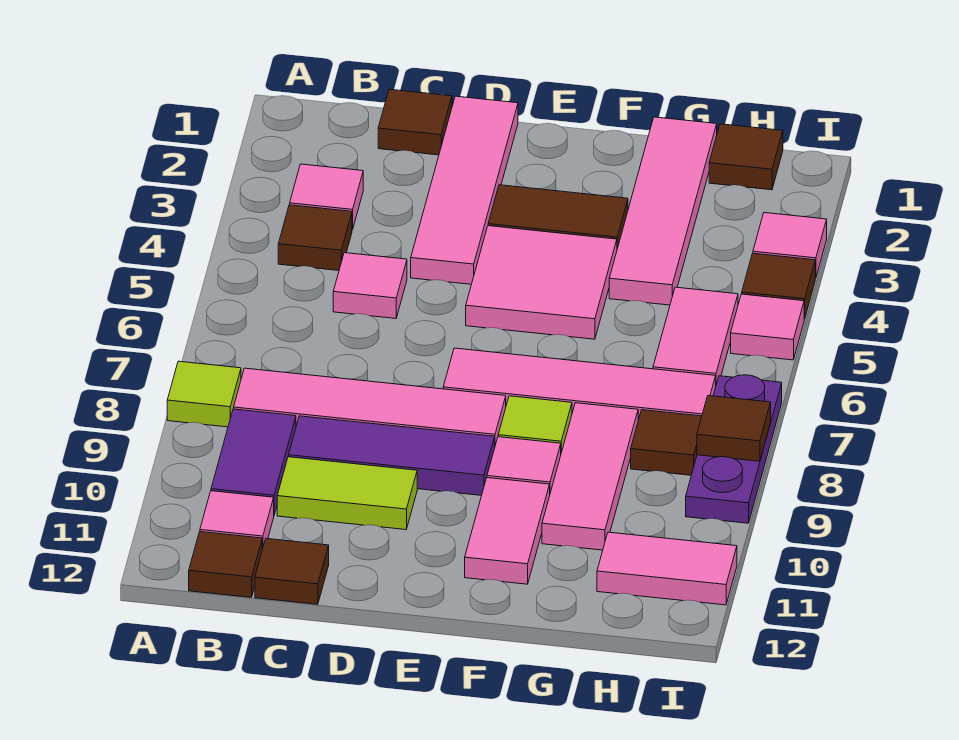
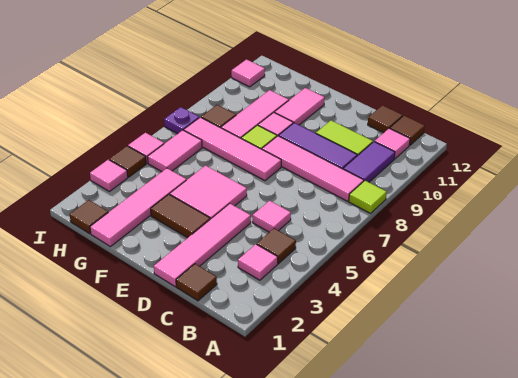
pink tile H11:I11 level 1 -> pink tile I11 level 1
purple plate I7:I9 level 1 -> purple plate I7 level 1
brown tile I8 level 2 -> none

